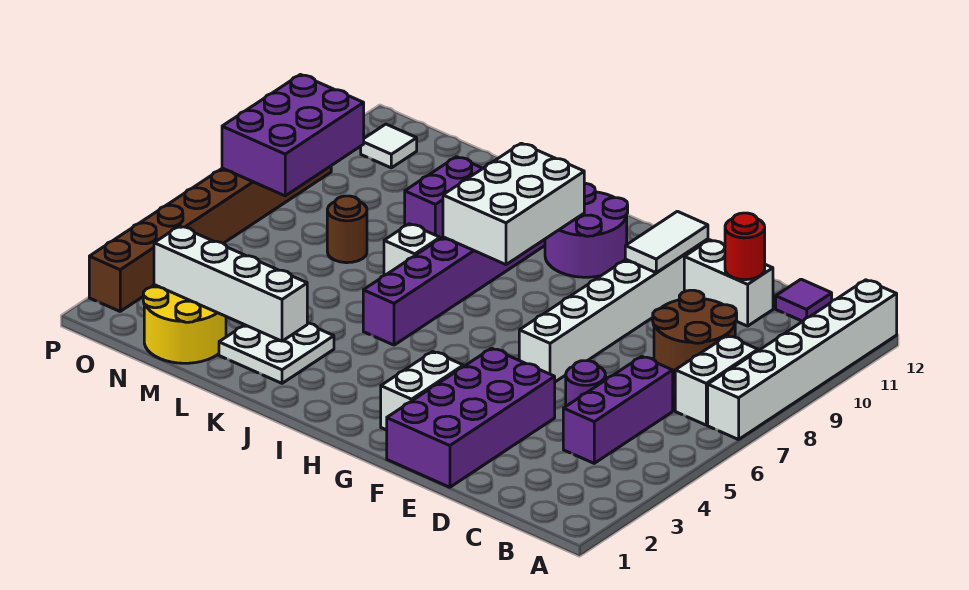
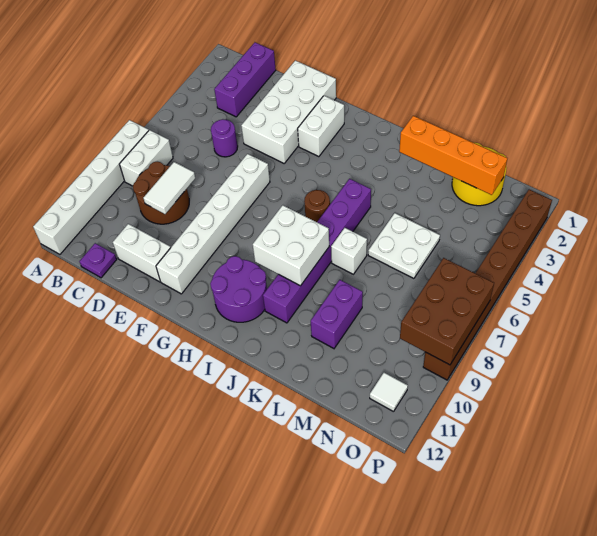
purple brick C4:C6 level 1 -> purple brick C1:C3 level 1
purple tile C12 level 1 -> purple plate C12 level 1
red round brick D11 level 2 -> none
purple brick E1:F4 level 1 -> white brick E1:F4 level 1
white tile F10:F11 level 2 -> white tile D8:D9 level 2
white brick I8:J10 level 2 -> white brick I8:J9 level 2
white plate K2:L3 level 1 -> white plate L5:M6 level 1
white brick K2:N2 level 2 -> orange brick K2:N2 level 2
brown round brick M7 level 1 -> brown round brick I6 level 1
purple brick O7:P9 level 2 -> brown brick O7:P9 level 2

